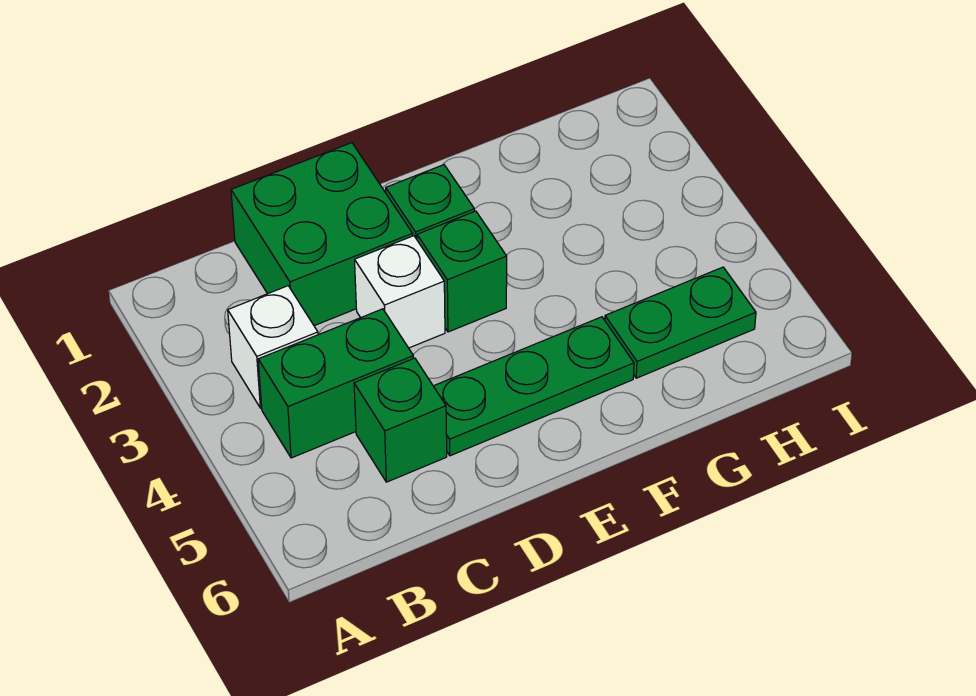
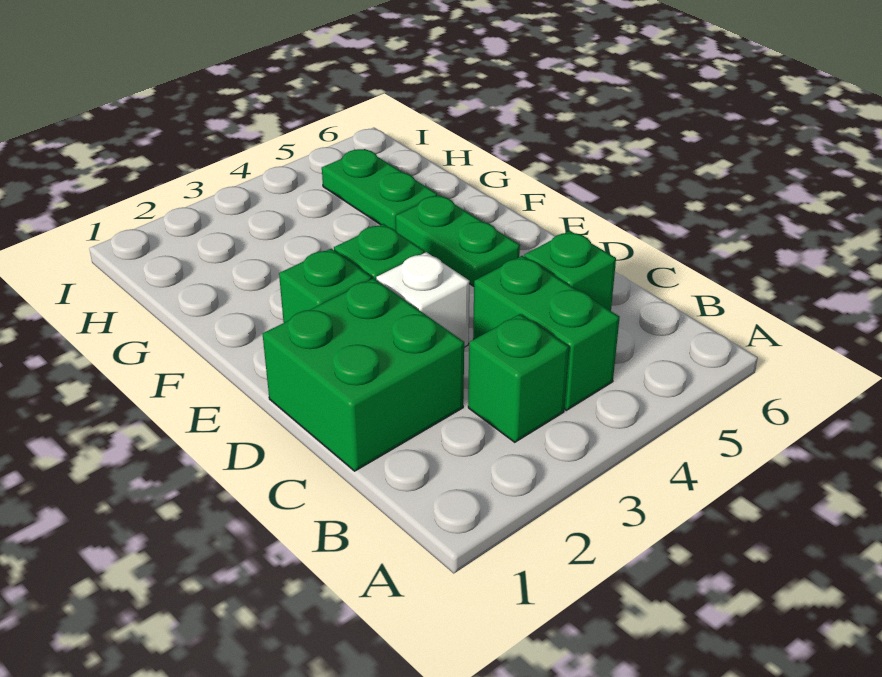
white brick B3 level 1 -> green brick B3 level 1
green plate D5:F5 level 1 -> green plate E5:F5 level 1

